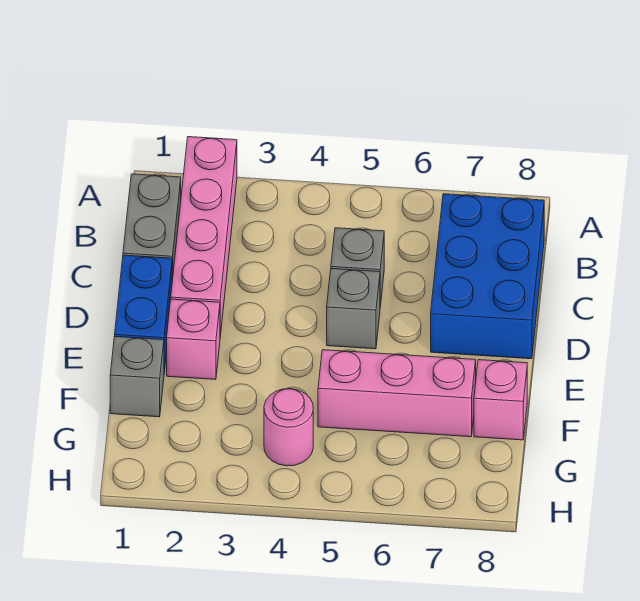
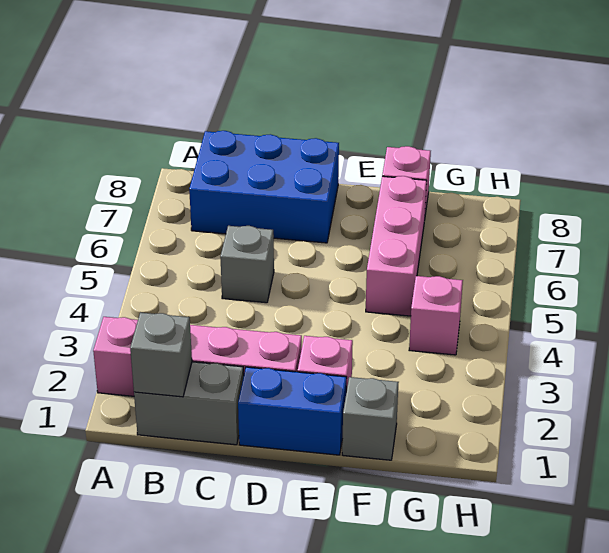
grey brick D5 level 1 -> grey brick B1 level 2
pink round brick G4 level 1 -> pink brick G4 level 1

